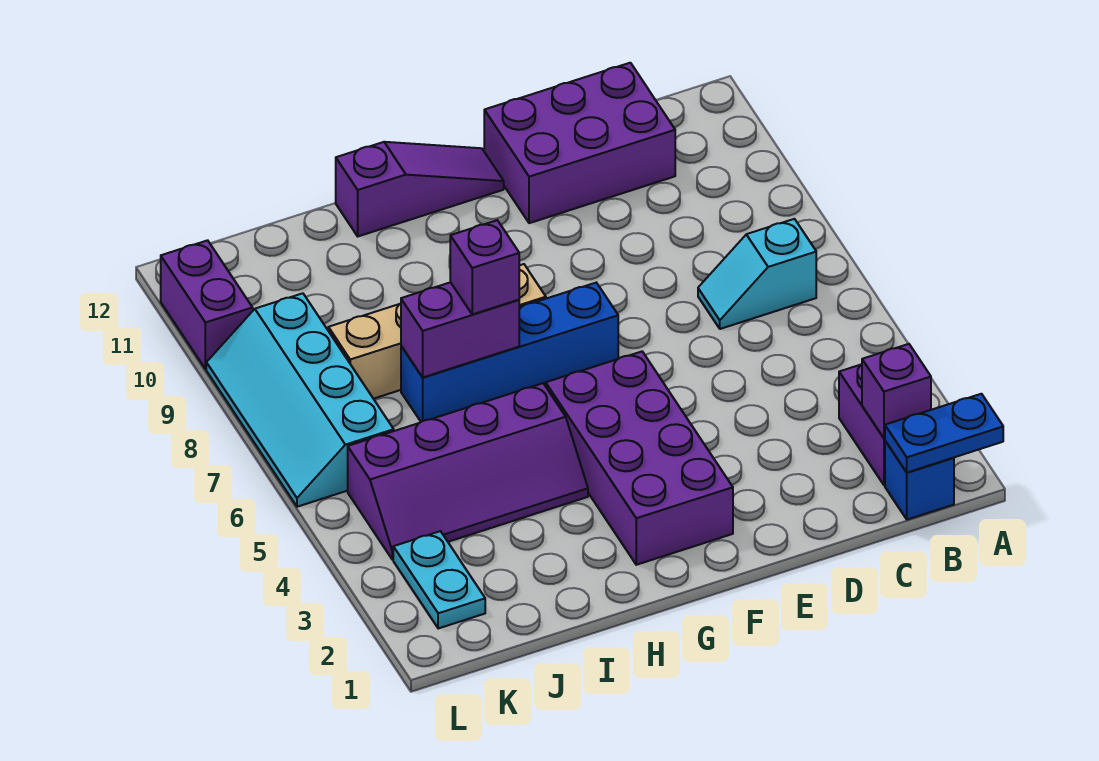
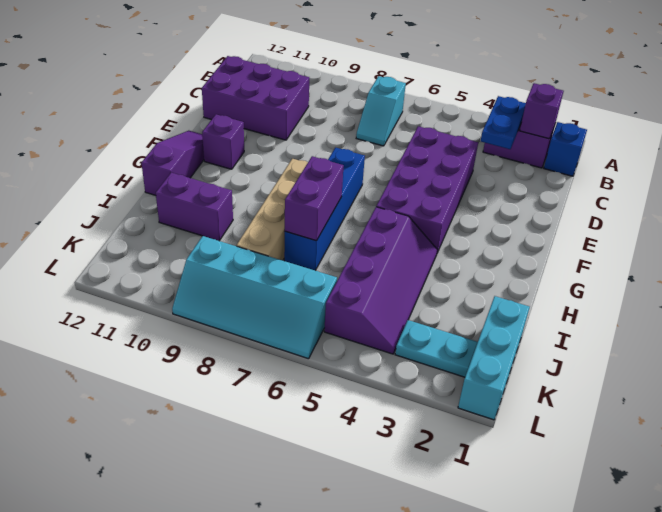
blue plate A1:B1 level 2 -> blue plate B3:C3 level 2
purple brick C11:E12 level 1 -> purple brick C10:D12 level 1
purple brick F2:G5 level 1 -> purple brick D4:G5 level 1
purple brick H7 level 3 -> purple brick F11 level 1
none -> cyan brick J1:L1 level 1
purple brick L10:L11 level 1 -> purple brick I10:I11 level 1

